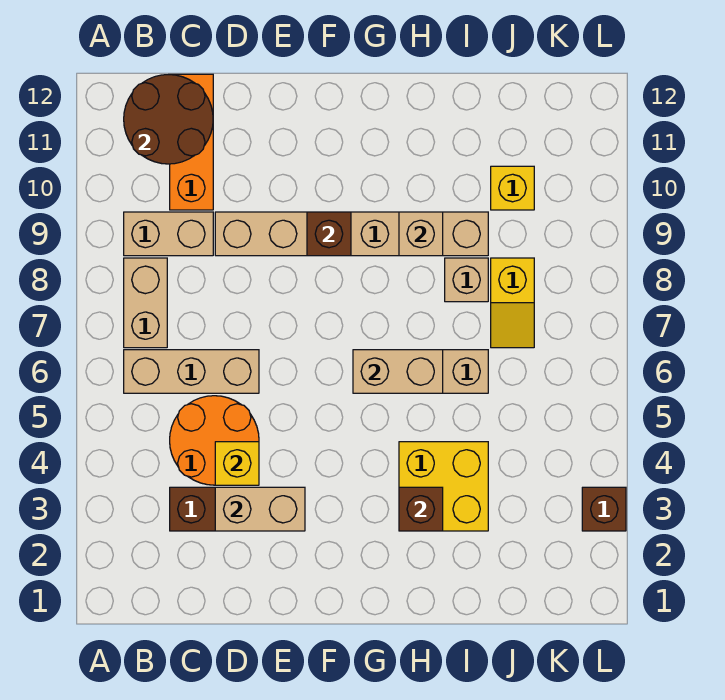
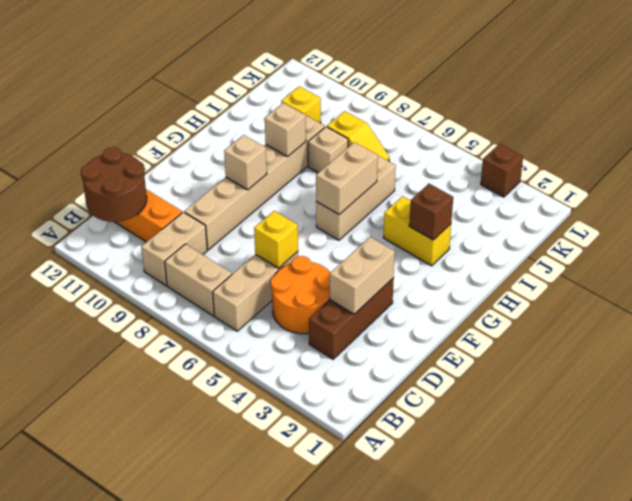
yellow brick D4 level 2 -> yellow brick D6 level 2
brown brick F9 level 2 -> tan brick F9 level 2
yellow brick H3:I4 level 1 -> yellow brick H3:H4 level 1

